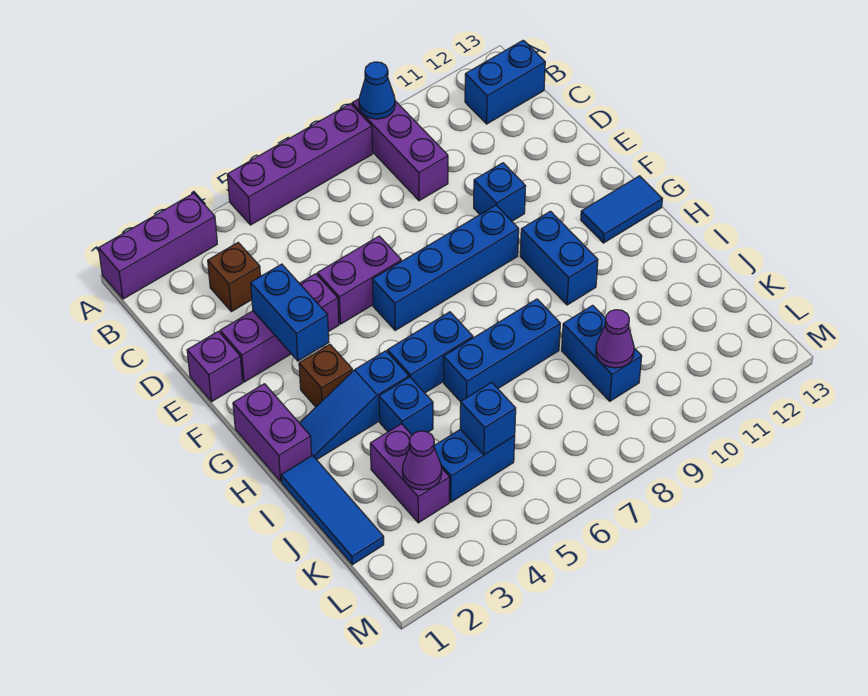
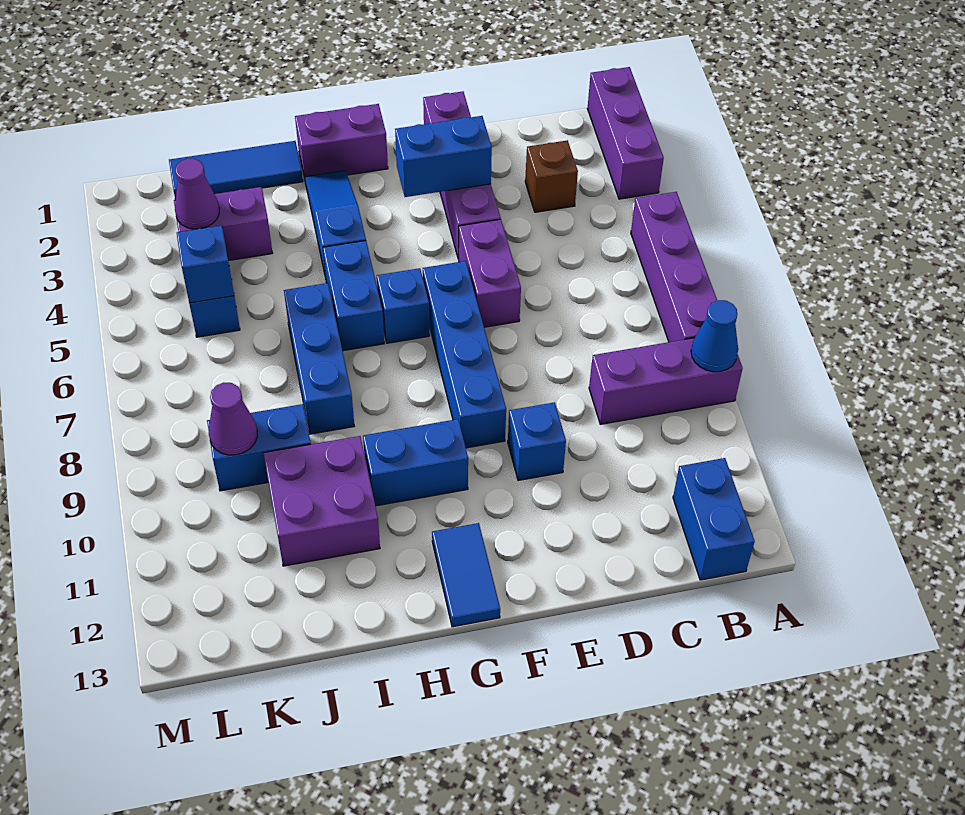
brown brick G3 level 1 -> none
blue brick I4 level 1 -> blue brick G6 level 1
none -> purple brick I10:J11 level 1

